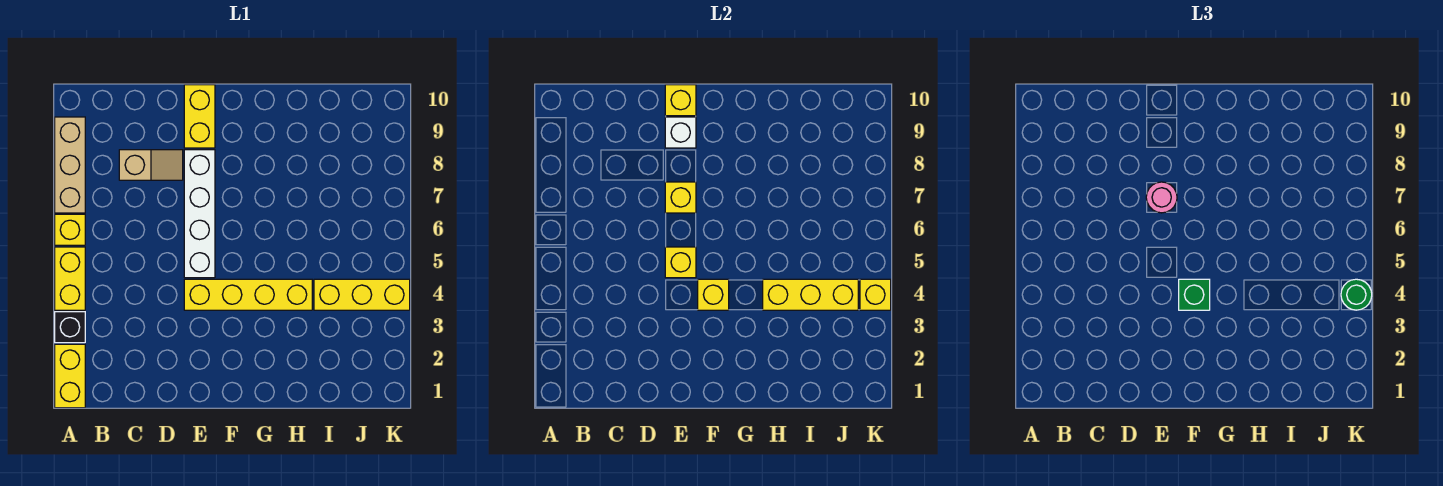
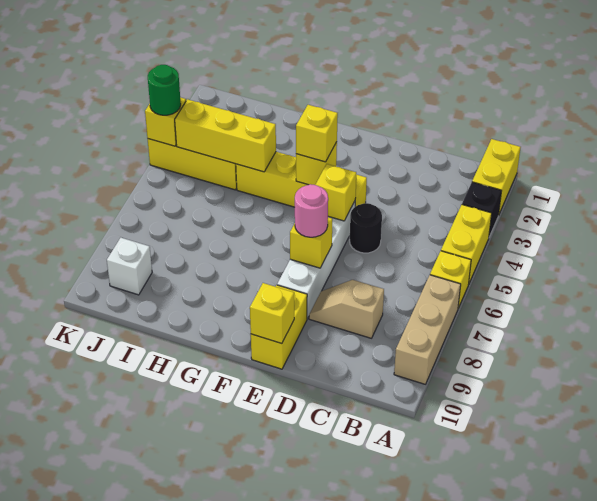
none -> black round brick D5 level 1
white brick E9 level 2 -> white brick J9 level 1
green brick F4 level 3 -> yellow brick F4 level 3

